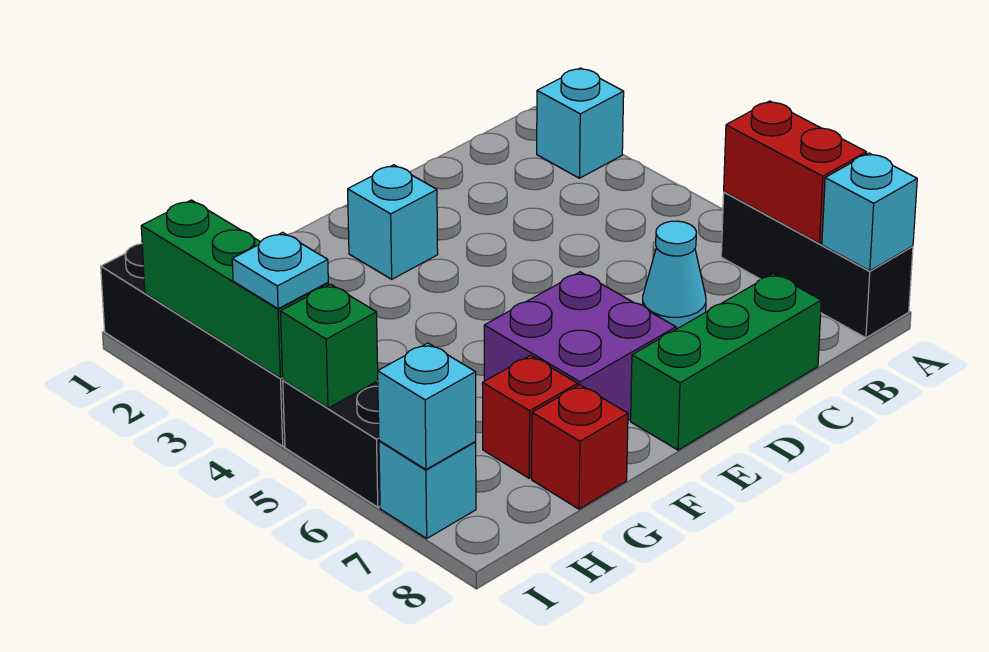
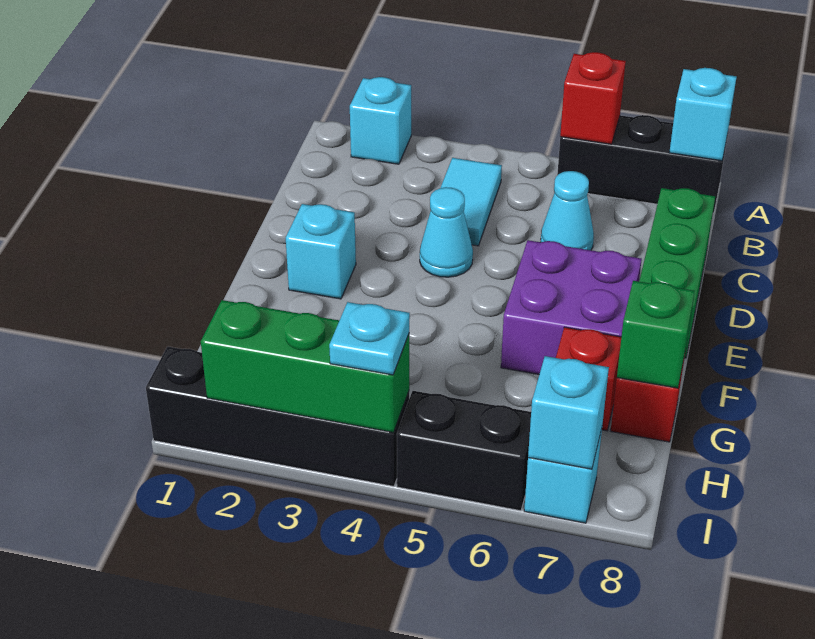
red brick A6:A7 level 2 -> red brick A6 level 2
none -> cyan tile B4:C4 level 1
none -> cyan cone D4 level 1
green brick I5 level 2 -> green brick G8 level 2

